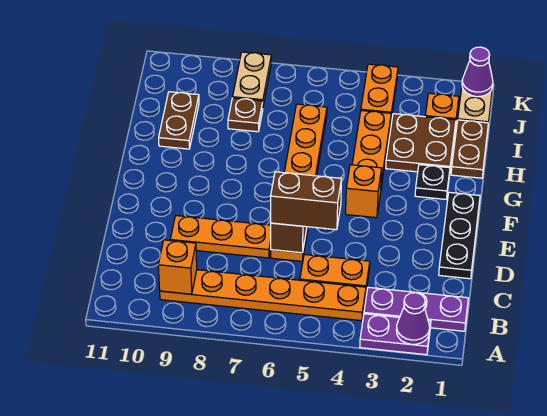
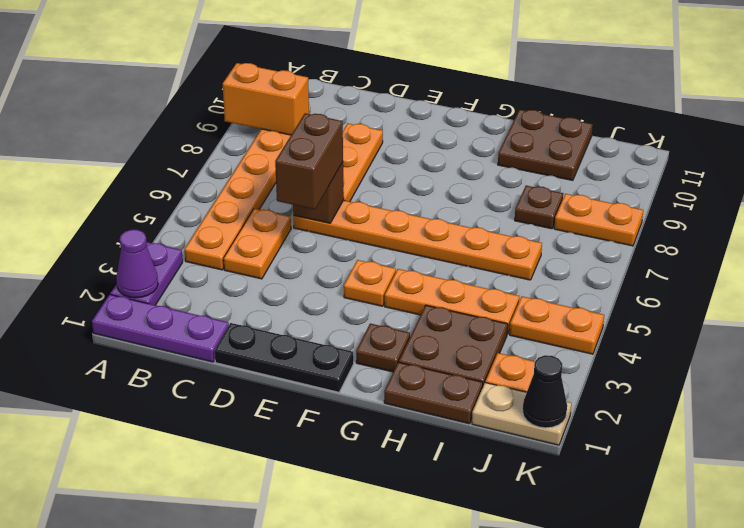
purple plate B1:B3 level 1 -> purple plate A1:C1 level 1
orange brick B9 level 2 -> orange brick A9:B9 level 2
orange brick F4 level 1 -> orange plate F4 level 1
black plate G2 level 1 -> brown plate G2 level 1
brown plate H10:I10 level 1 -> brown plate H10:I11 level 1
tan plate J8:K8 level 1 -> orange plate J8:K8 level 1
purple cone K1 level 2 -> black cone K1 level 2

